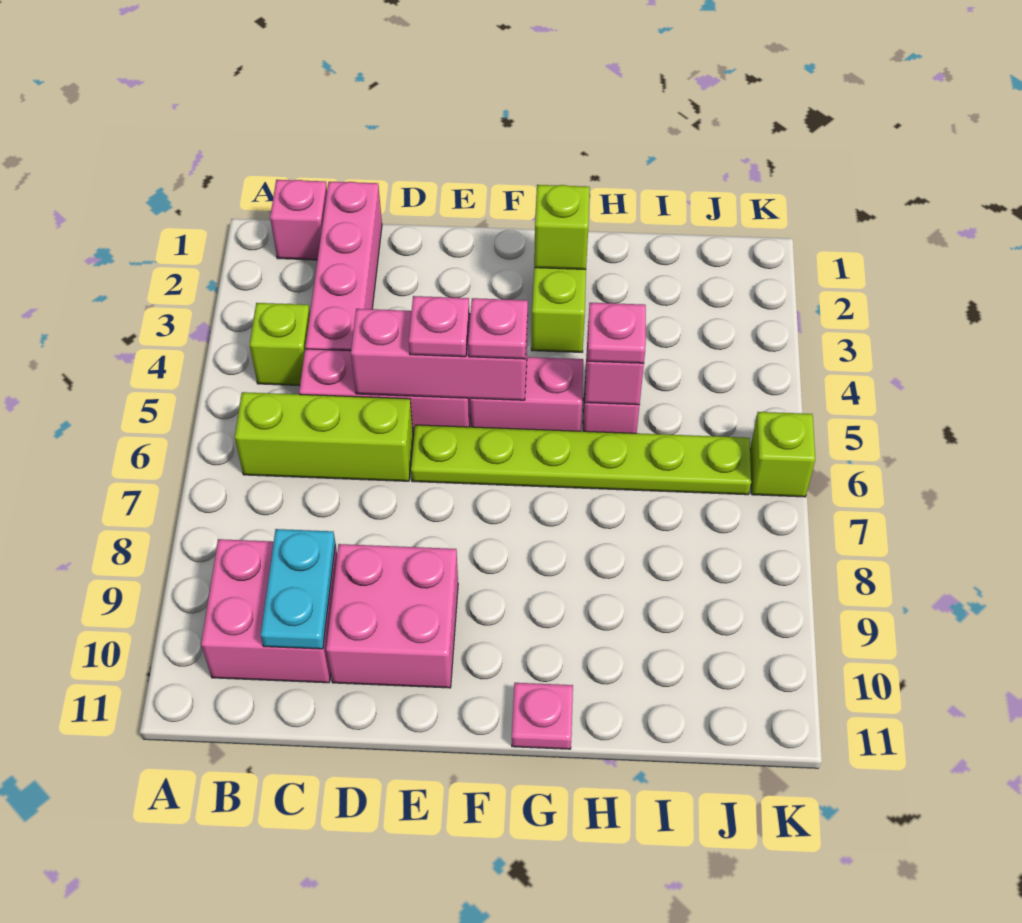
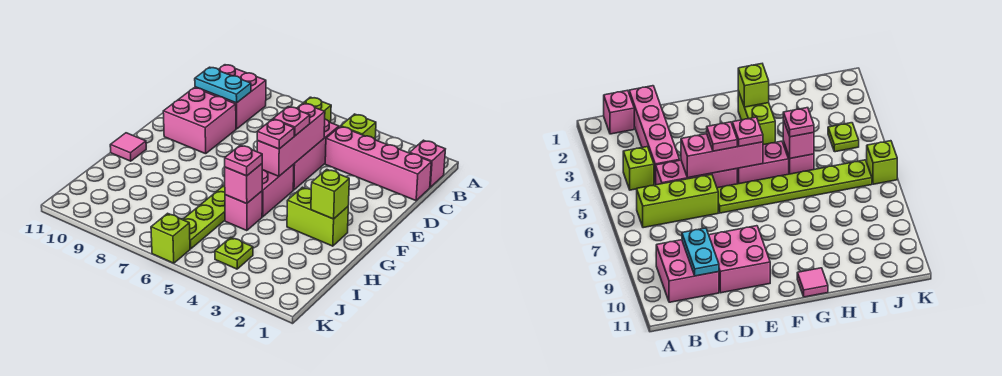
pink plate G11 level 1 -> pink tile G11 level 1
none -> lime plate J4 level 1

